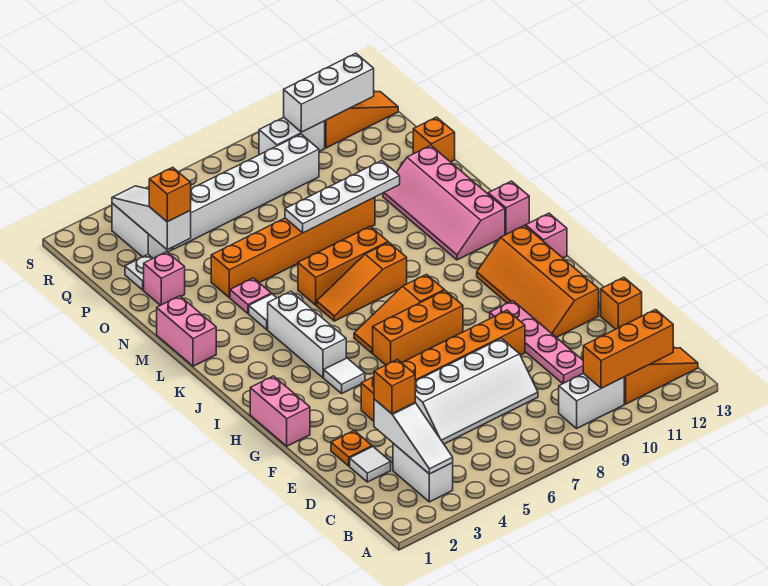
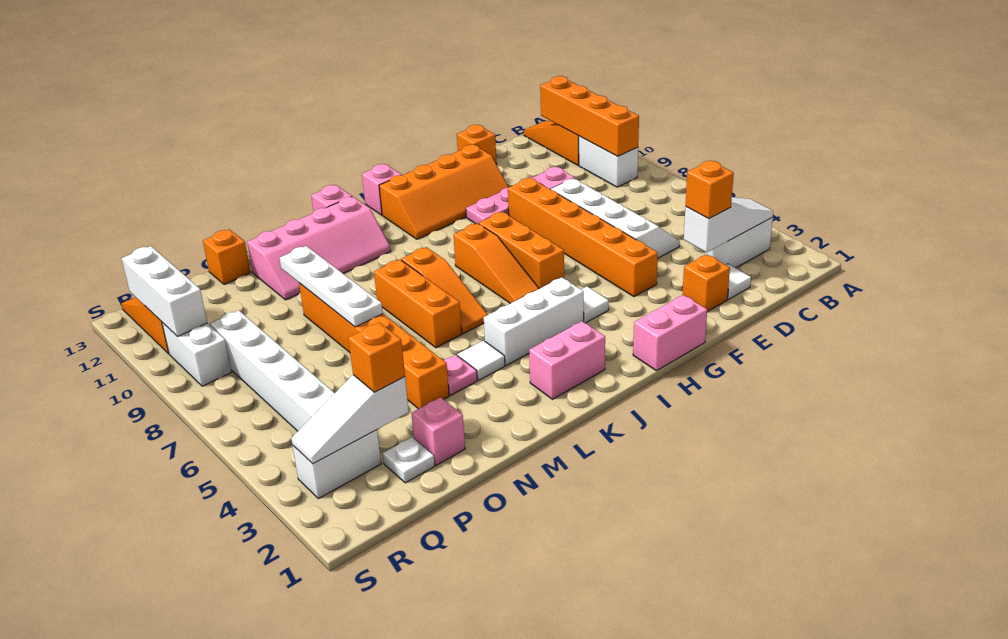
orange brick B10:B12 level 2 -> orange brick B9:B12 level 2
orange plate E2 level 1 -> orange brick E2 level 1
pink brick L1:M1 level 1 -> pink brick J2:K2 level 1

